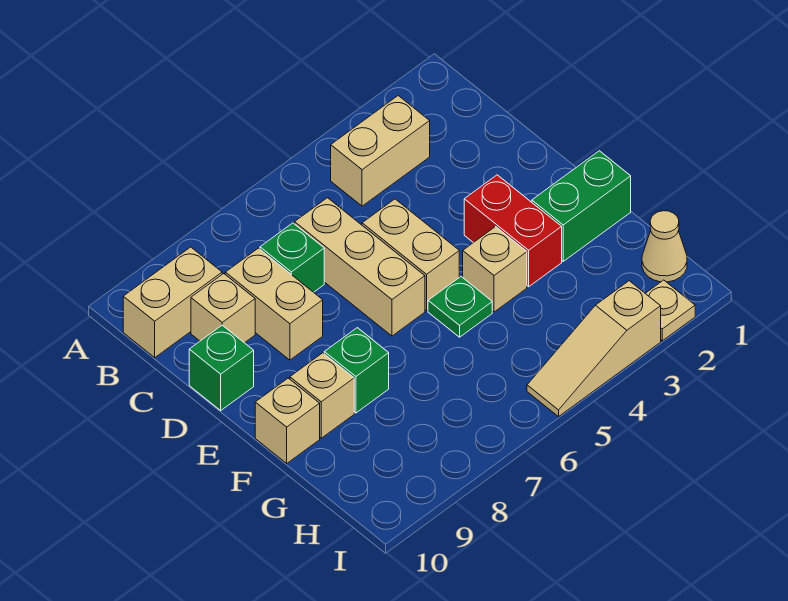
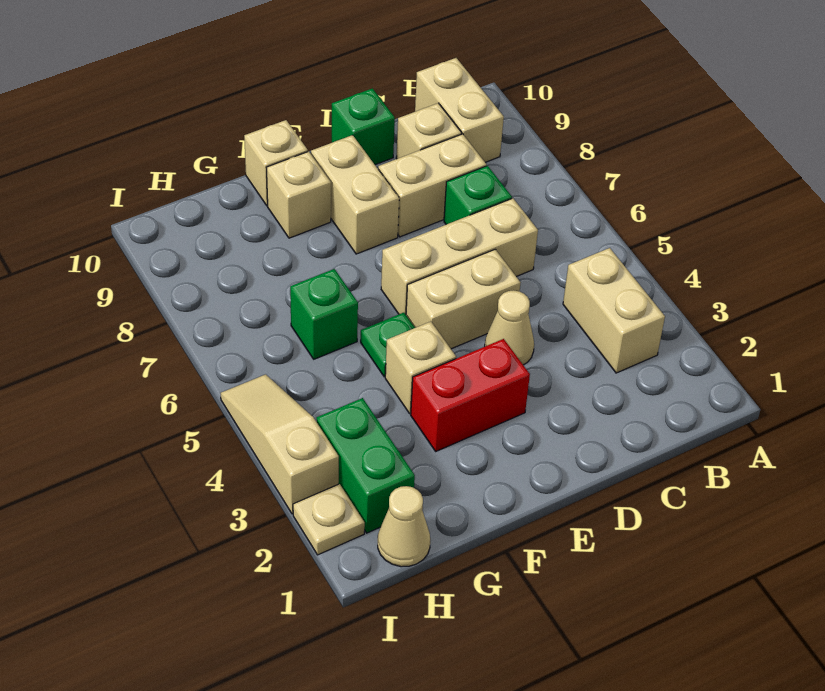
none -> tan cone D4 level 1
none -> tan brick E8:E9 level 1
green brick F1:F2 level 1 -> green brick H2:H3 level 1
green brick F8 level 1 -> green brick G6 level 1

